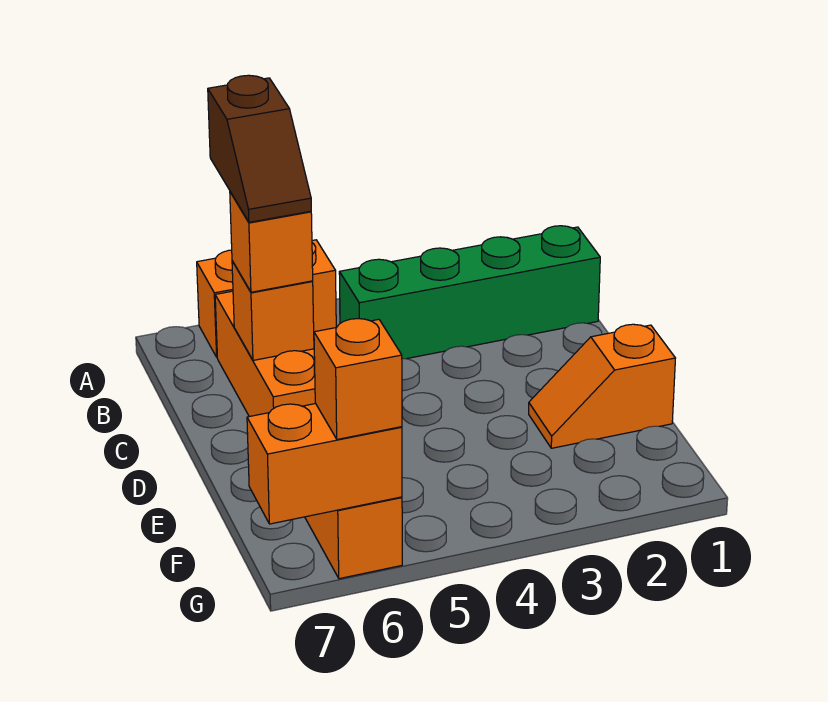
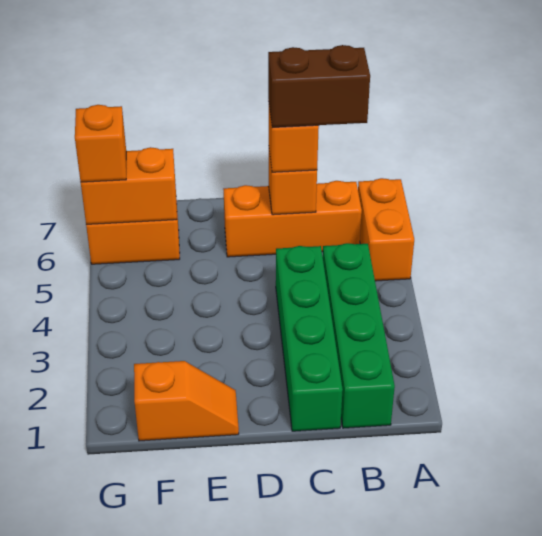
brown slope B6:C6 level 4 top B -> brown brick B6:C6 level 4
none -> green brick C1:C4 level 1
orange slope E1:E2 level 1 top 1 -> orange slope E1:F1 level 1 top F
orange brick G6:G7 level 2 -> orange brick F6:G6 level 2

